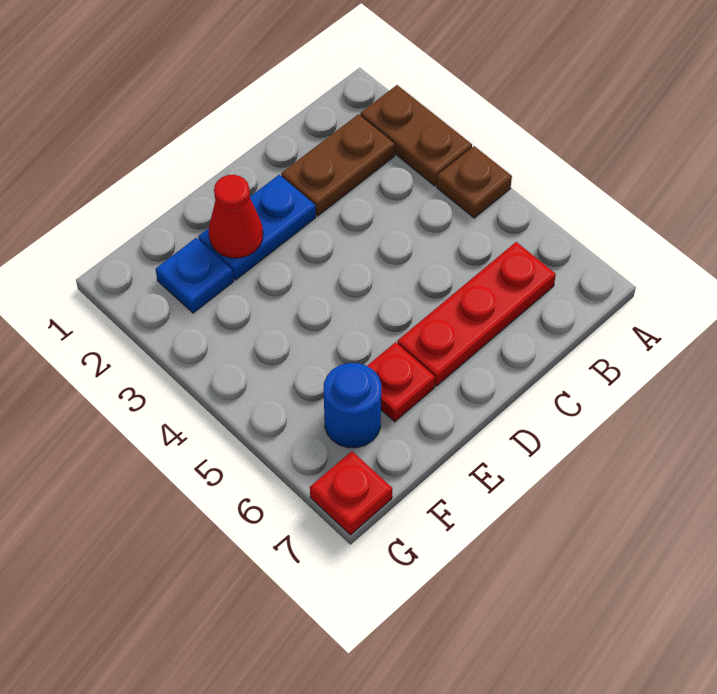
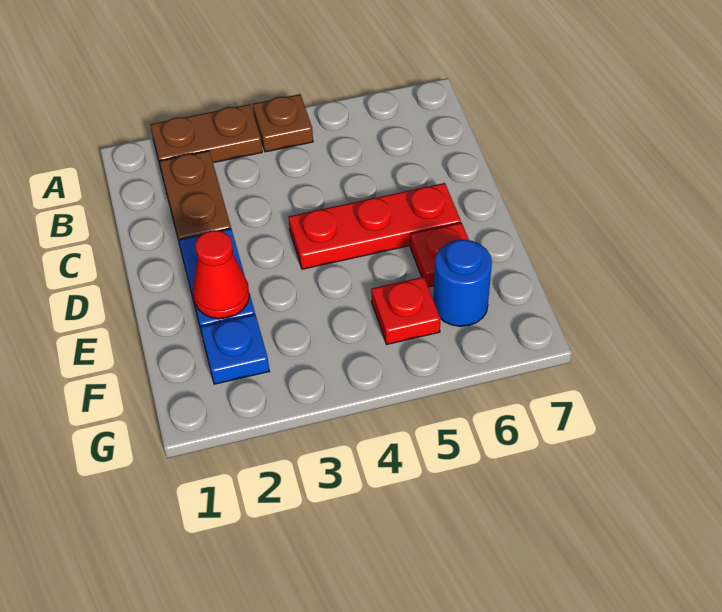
red plate B6:D6 level 1 -> red plate D4:D6 level 1
red plate G7 level 1 -> red plate F5 level 1

